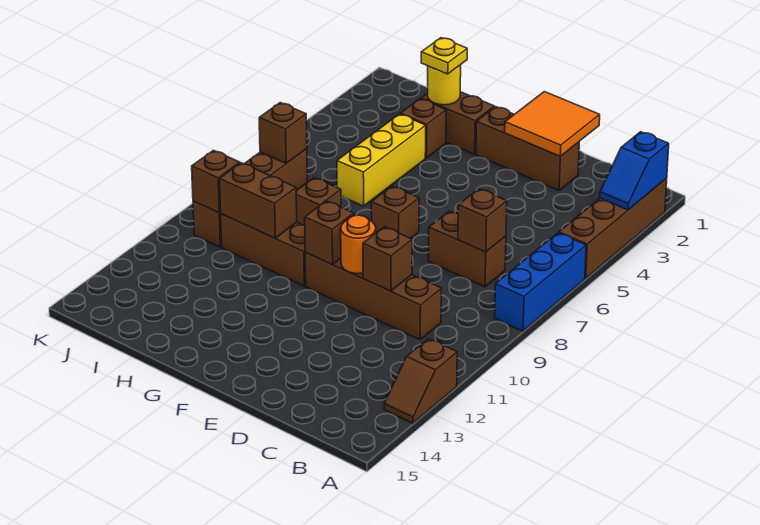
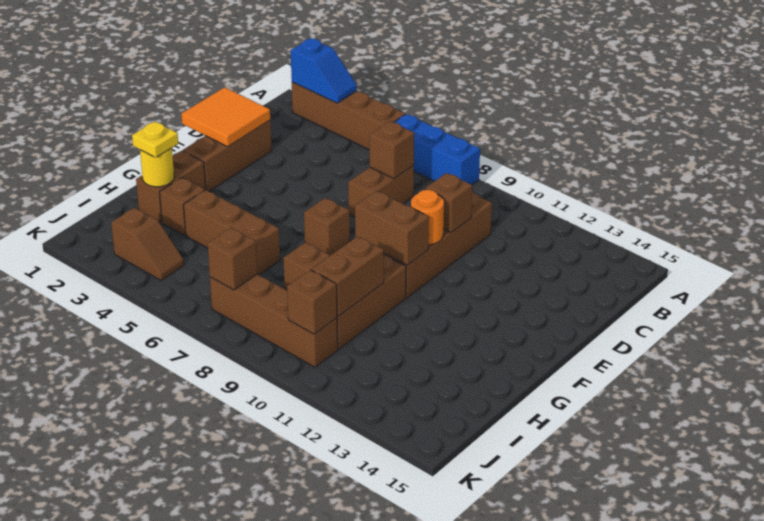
brown slope A12:A13 level 1 top 12 -> brown slope J3:J4 level 1 top 3
brown brick F10 level 2 -> brown brick F9:F10 level 2
yellow brick H4:H6 level 1 -> brown brick H4:H6 level 1

